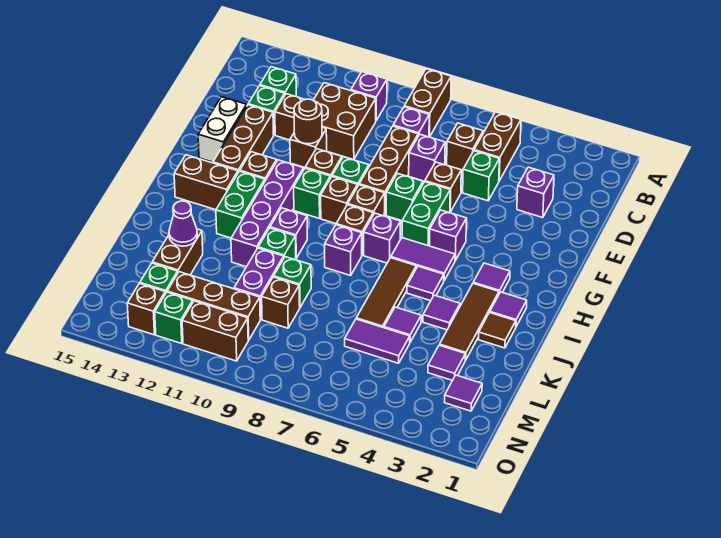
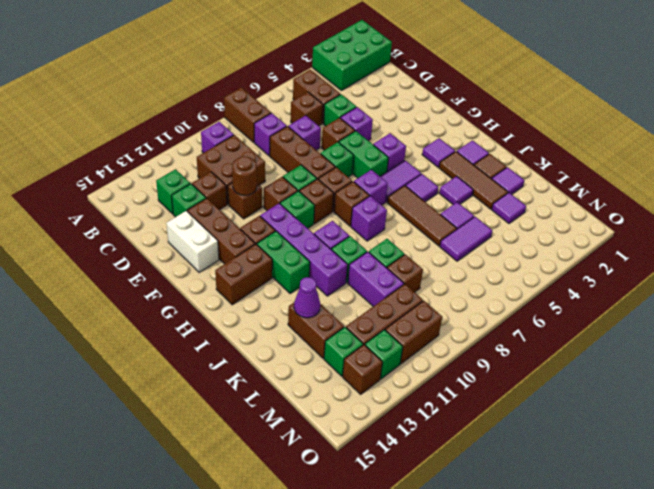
none -> green brick A1:B3 level 1
purple brick D3 level 1 -> purple brick E5 level 1
purple tile M2 level 1 -> purple tile K2 level 1

